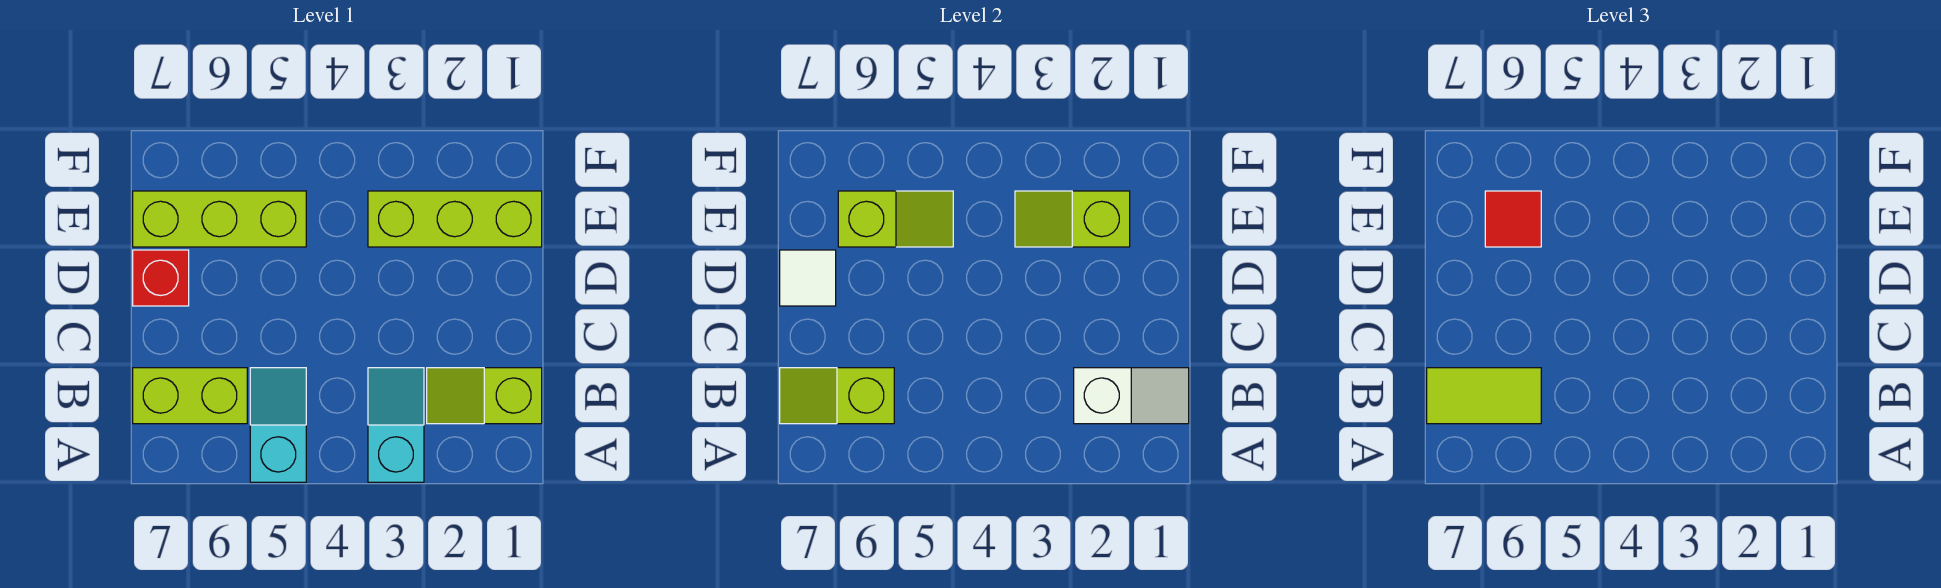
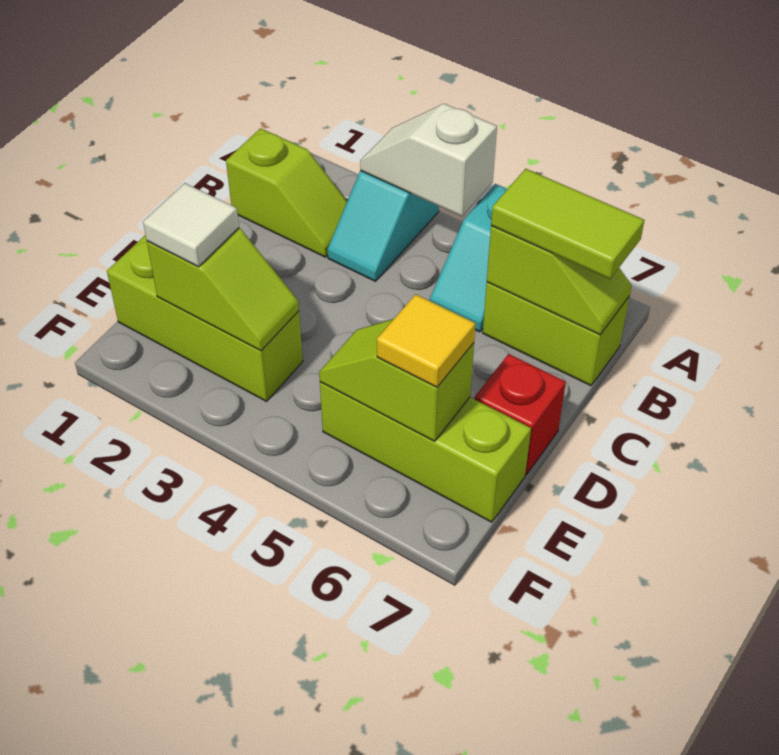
white slope B1:B2 level 2 top 2 -> white slope A3:A4 level 2 top 4
white tile D7 level 2 -> white tile E2 level 3
red tile E6 level 3 -> yellow tile E6 level 3

